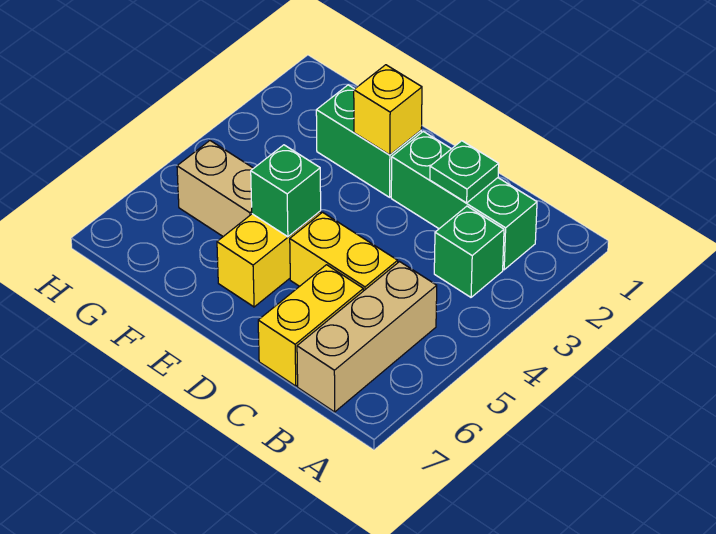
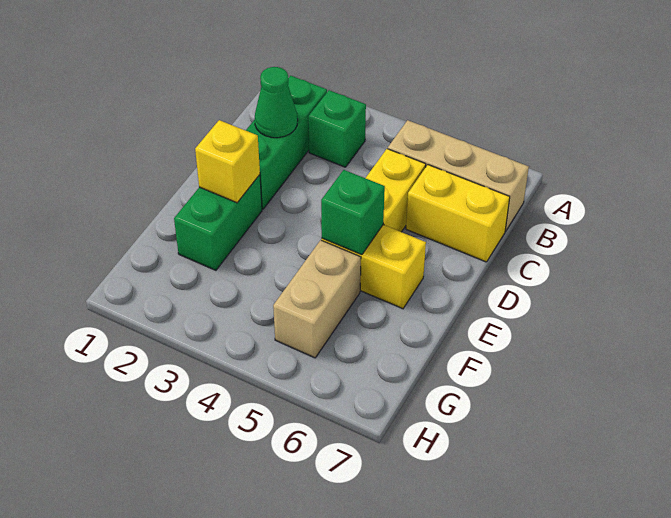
green plate C2 level 2 -> green cone C2 level 2

